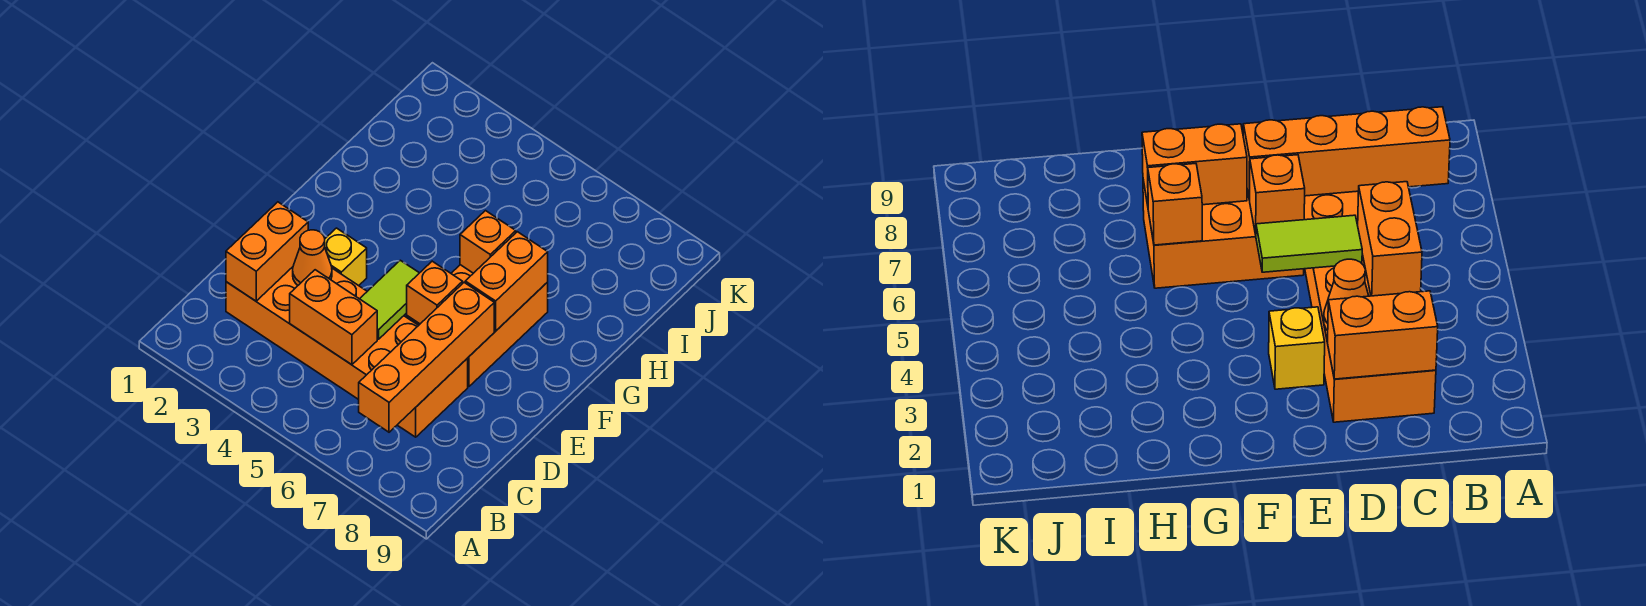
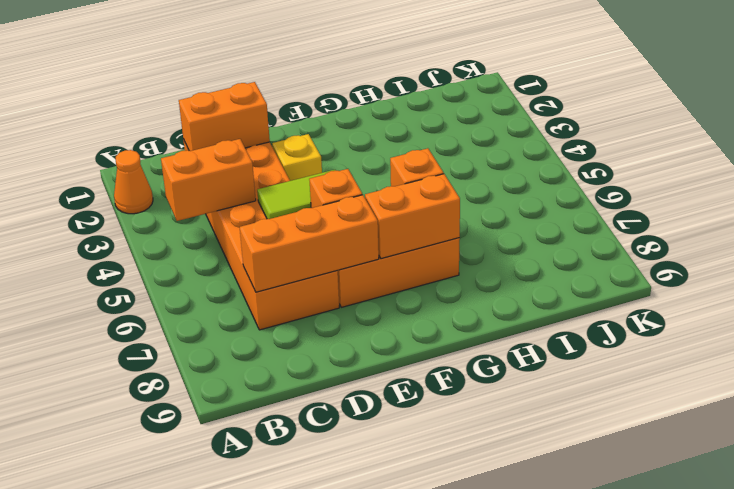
orange brick B7:E7 level 2 -> orange brick C7:E7 level 2
orange brick C4:C5 level 2 -> orange brick B4:C4 level 2
orange cone D3 level 2 -> orange cone A2 level 1

